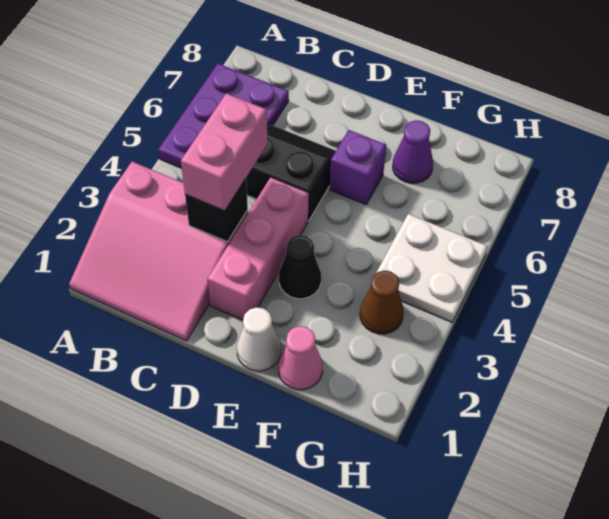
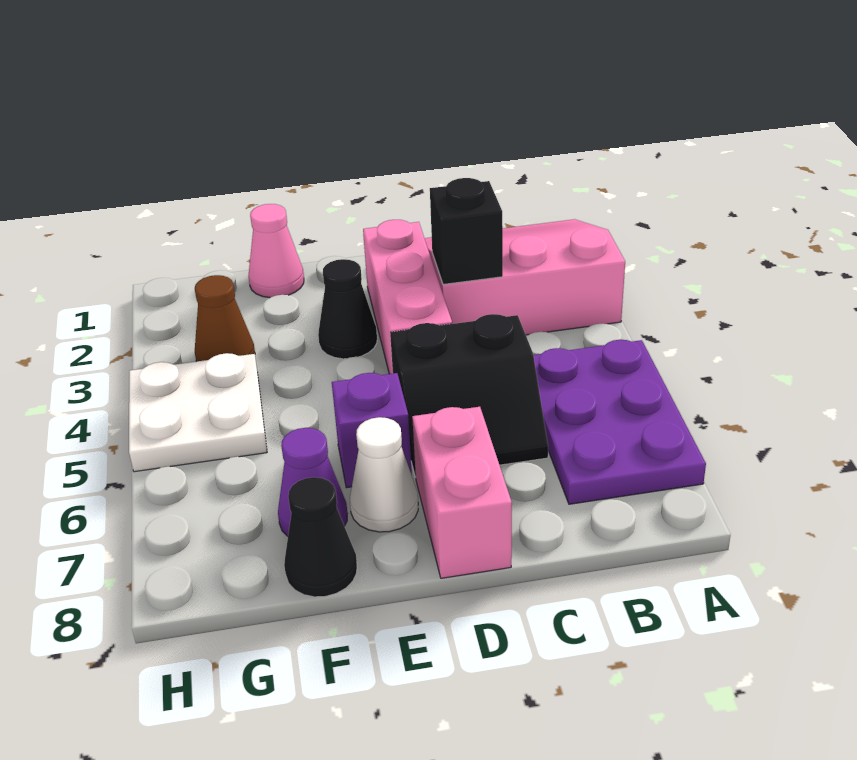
pink brick C3:C4 level 3 -> pink brick D7:D8 level 1
white cone E1 level 1 -> white cone E7 level 1
none -> black cone F8 level 1

